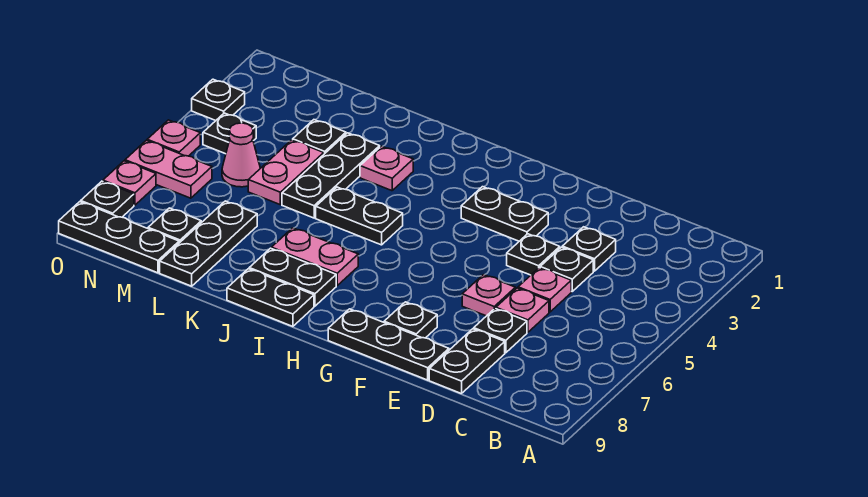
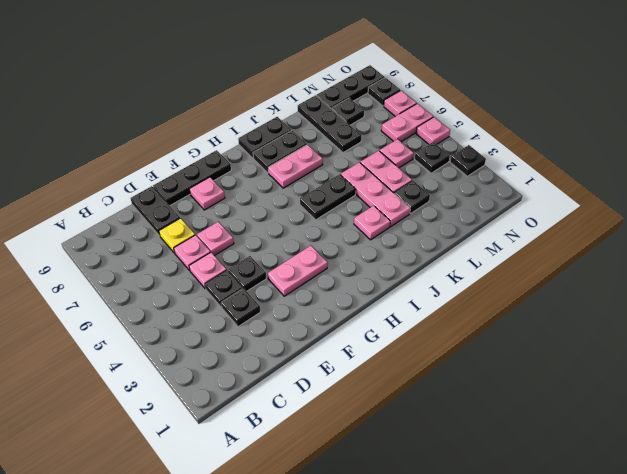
black plate D7 level 1 -> yellow plate D7 level 1
black plate F3:G3 level 1 -> pink plate F3:G3 level 1
black plate F8 level 1 -> pink plate F8 level 1
black plate K3:K5 level 1 -> pink plate K3:K5 level 1
pink cone M5 level 1 -> pink plate M5 level 1

